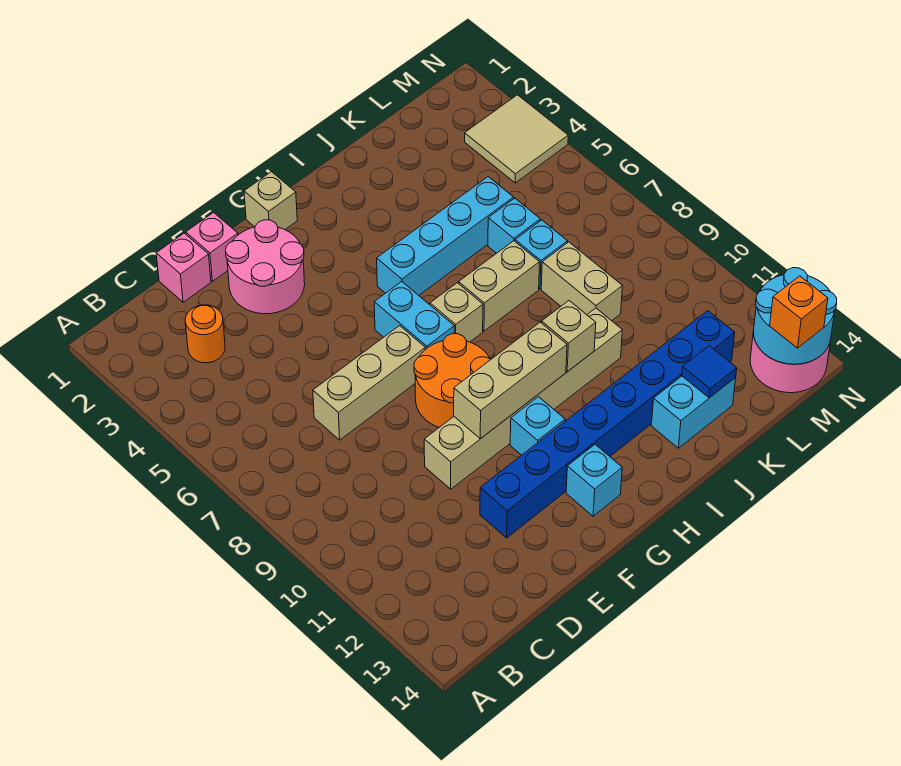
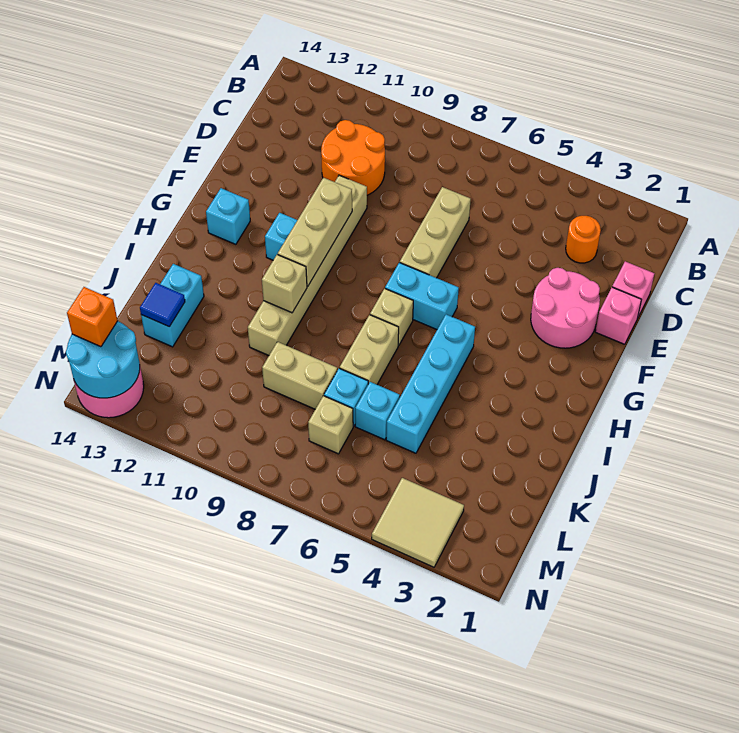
blue brick E12:L12 level 1 -> none
orange round brick F8:G9 level 1 -> orange round brick C10:D11 level 1
tan brick G1 level 1 -> tan brick L7 level 1

